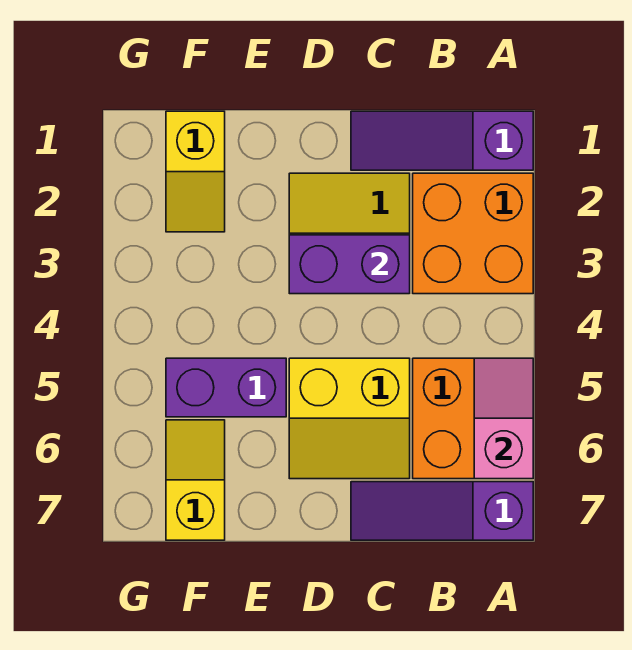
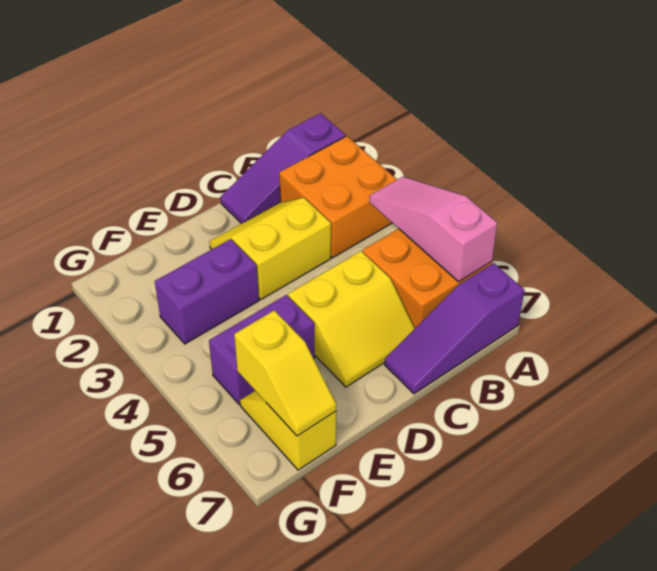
pink slope A5:A6 level 2 top 6 -> pink slope A4:A6 level 2 top 6
purple brick C3:D3 level 2 -> purple brick E3:F3 level 1
yellow slope F1:F2 level 1 top 1 -> yellow slope F6:F7 level 2 top 6

